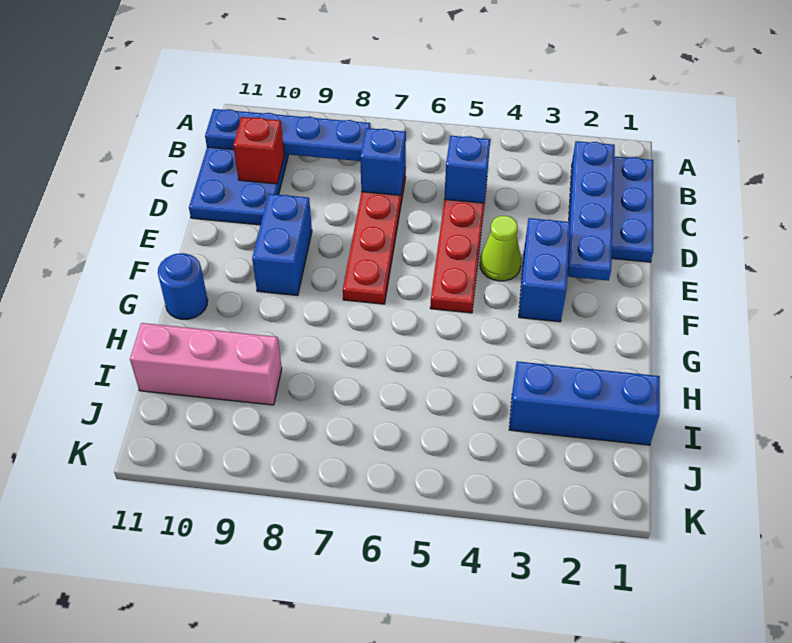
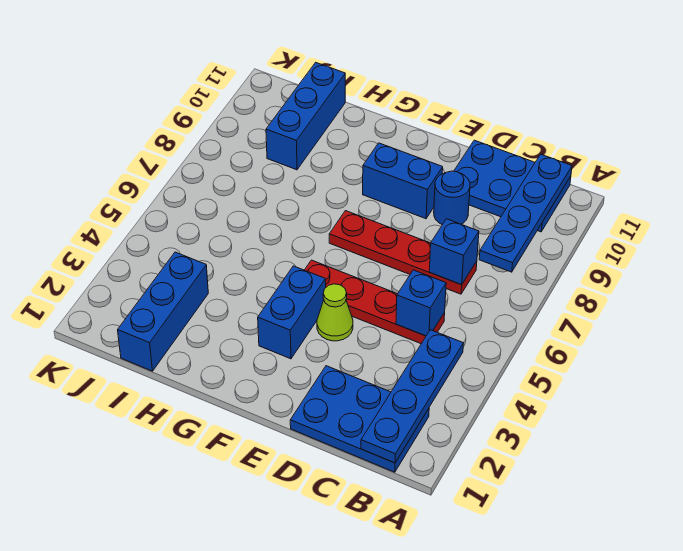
blue plate B2:E2 level 2 -> blue plate B1:B4 level 2
red brick C10 level 2 -> none
blue brick E3:F3 level 1 -> blue brick F3:F4 level 1
blue round brick G11 level 1 -> blue round brick D9 level 1
pink brick I9:I11 level 1 -> blue brick I9:I11 level 1

